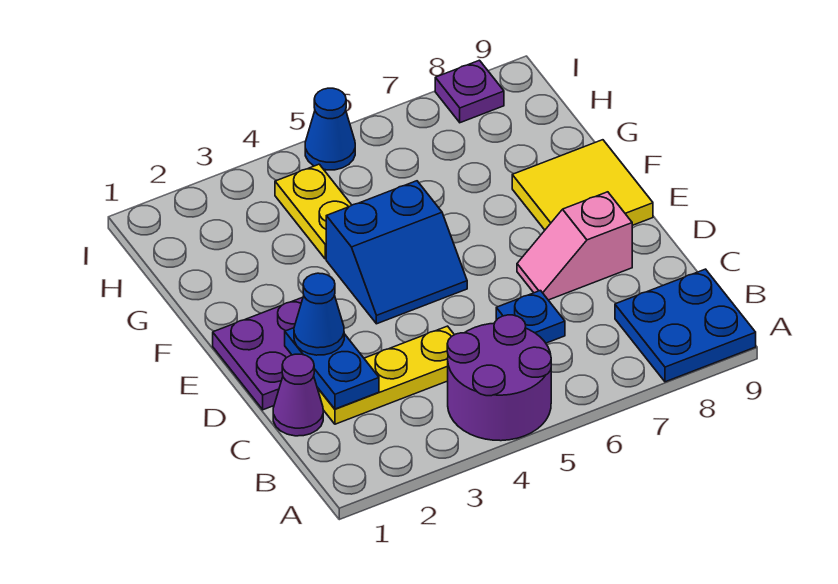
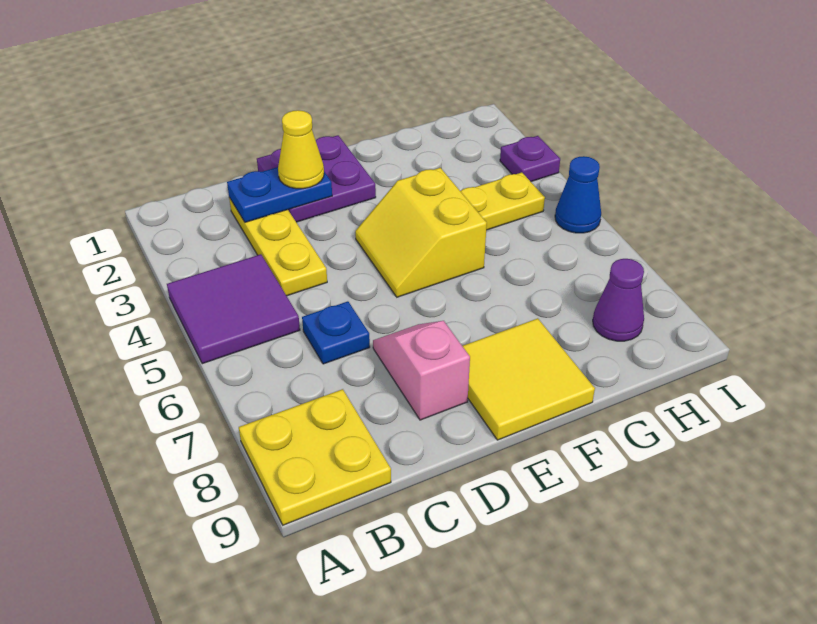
purple round brick A4:B5 level 1 -> purple tile A4:B5 level 1
blue plate A8:B9 level 1 -> yellow plate A8:B9 level 1
purple cone C1 level 1 -> purple cone H8 level 1
blue cone D2 level 3 -> yellow cone D2 level 3
blue slope E4:F5 level 1 top F -> yellow slope E4:F5 level 1 top F
purple plate I8 level 1 -> purple plate I3 level 1

